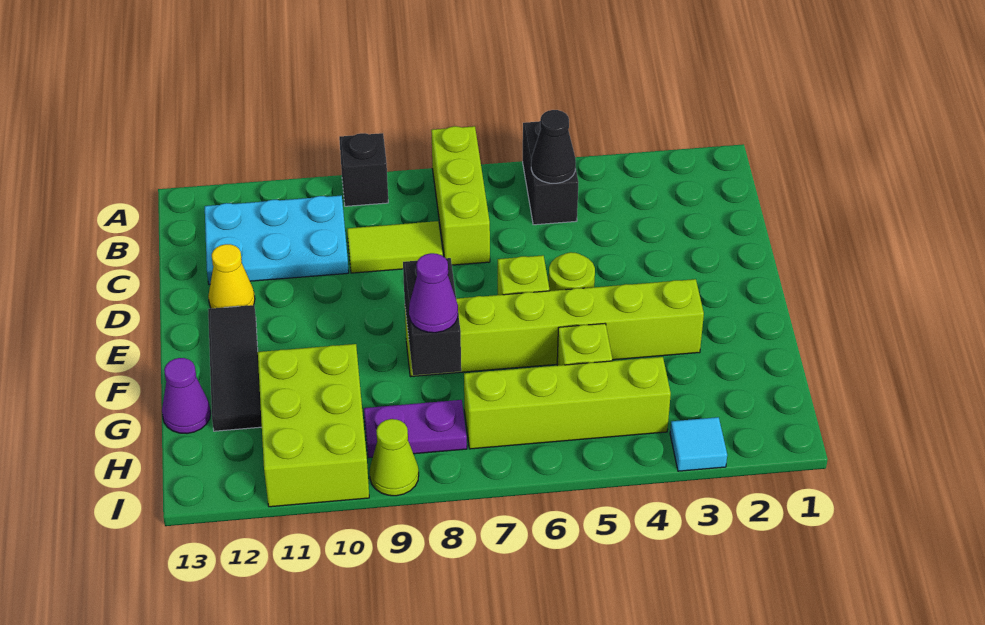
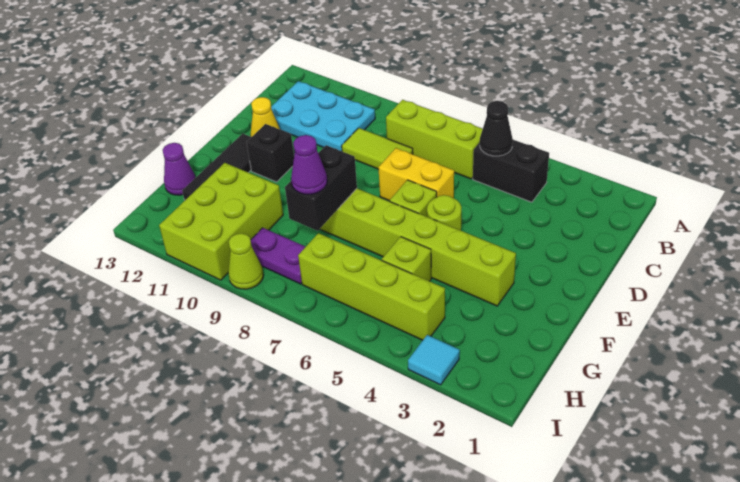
black brick A5:B5 level 1 -> black brick B4:B5 level 1
lime brick A7:C7 level 1 -> lime brick B6:B8 level 1
black brick A9 level 1 -> black brick E11 level 1
none -> yellow brick D6:D7 level 1

